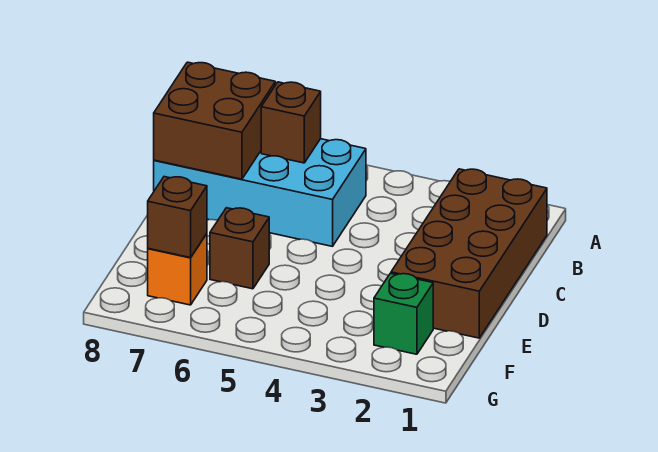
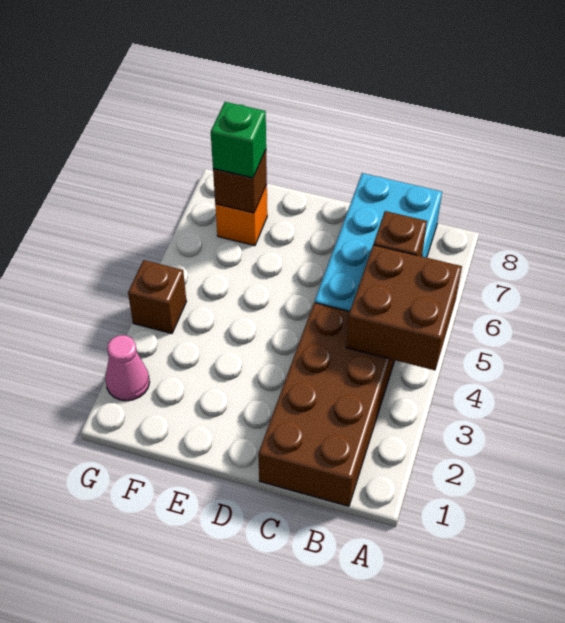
brown brick B1:E2 level 1 -> brown brick B1:C4 level 1
brown brick B7:C8 level 2 -> brown brick A4:B5 level 2
brown brick E6 level 1 -> brown brick G4 level 1
green brick F2 level 1 -> green brick F7 level 3
none -> pink cone G2 level 1

